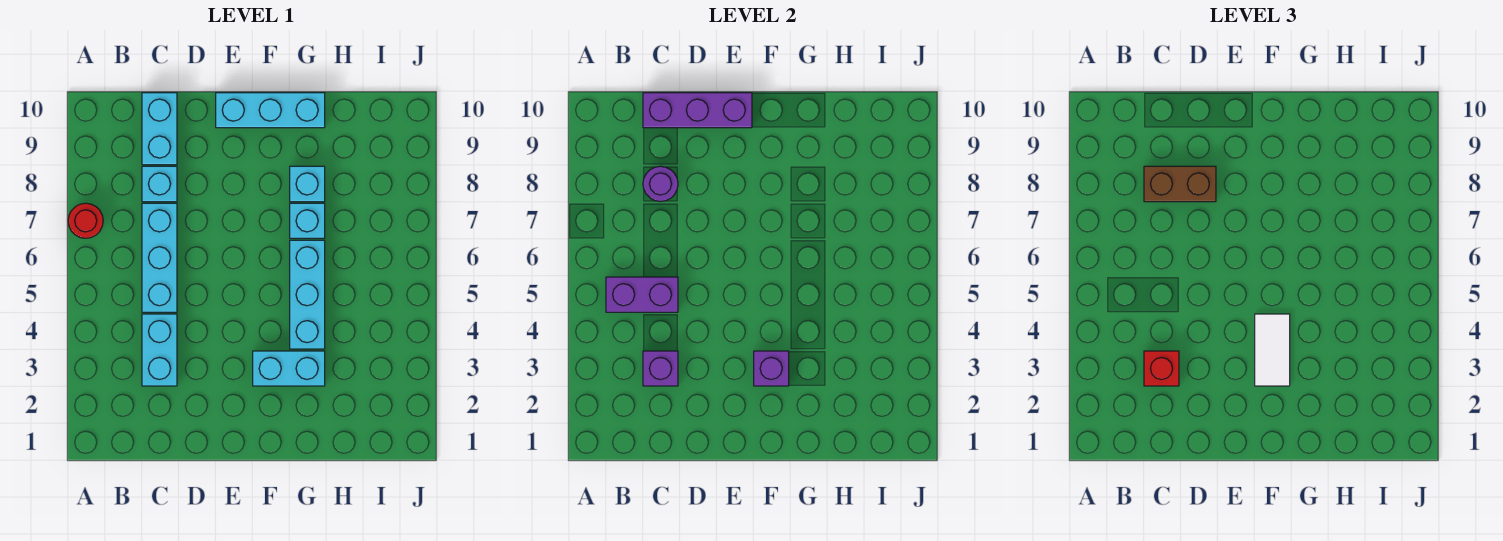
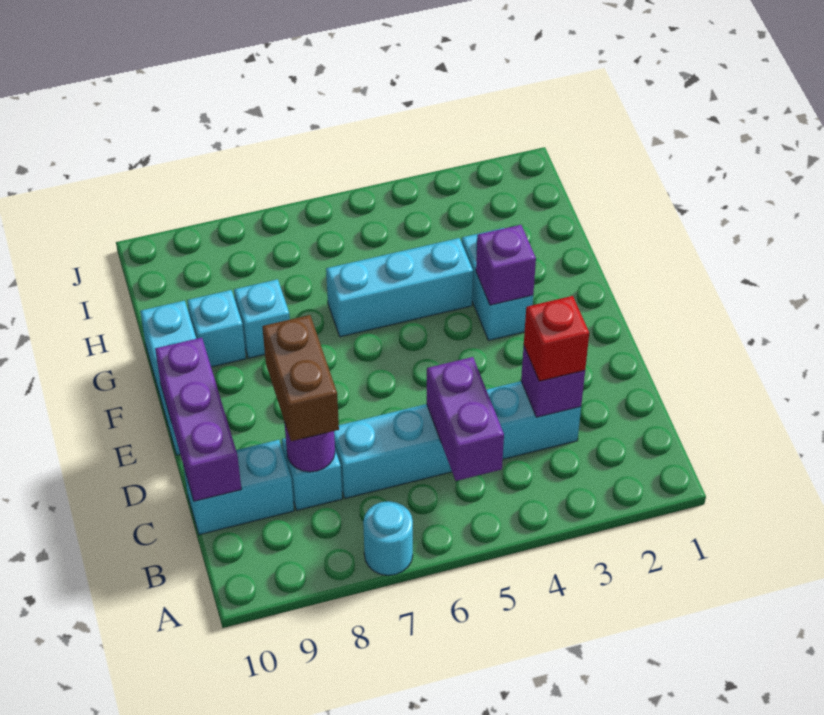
red round brick A7 level 1 -> cyan round brick A7 level 1
white tile F3:F4 level 3 -> none
cyan brick G7 level 1 -> cyan brick G9 level 1

